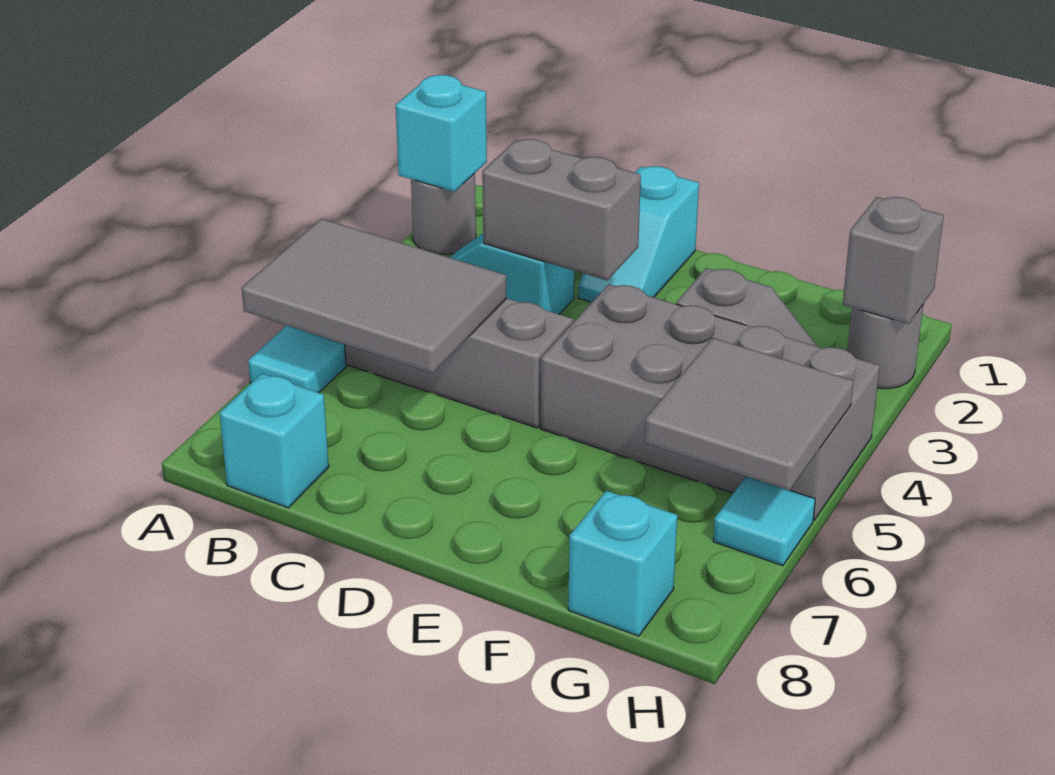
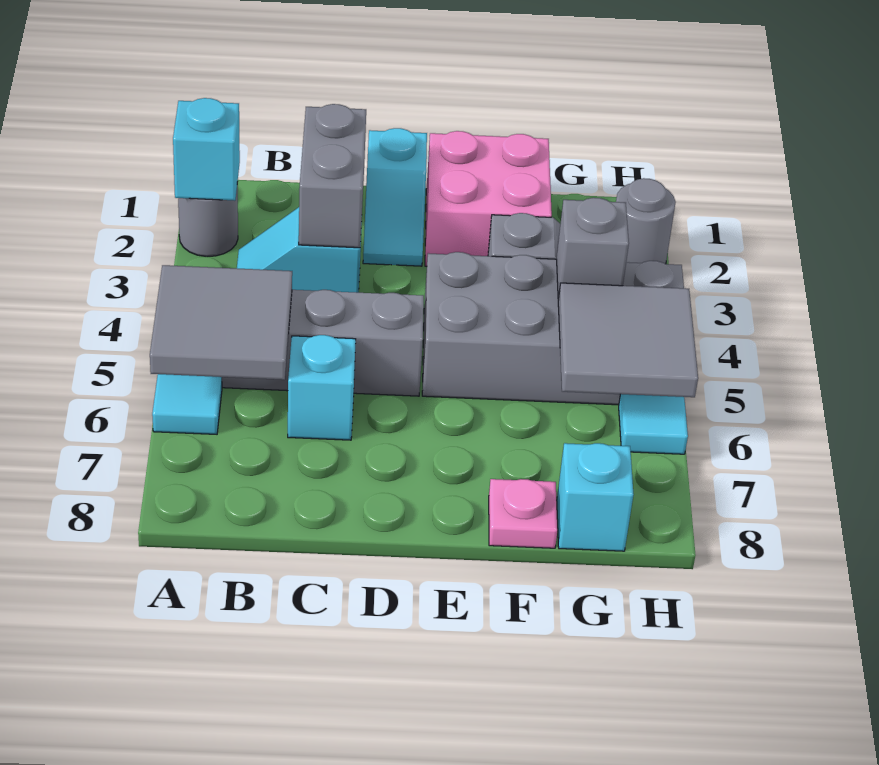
grey tile A5:C6 level 2 -> grey tile A5:B6 level 2
cyan brick B8 level 1 -> cyan brick C6 level 1
grey brick C3:D3 level 2 -> grey brick C2:C3 level 2
none -> pink brick E1:F2 level 1
none -> pink plate F8 level 1
grey brick H2 level 2 -> grey brick G4 level 2

